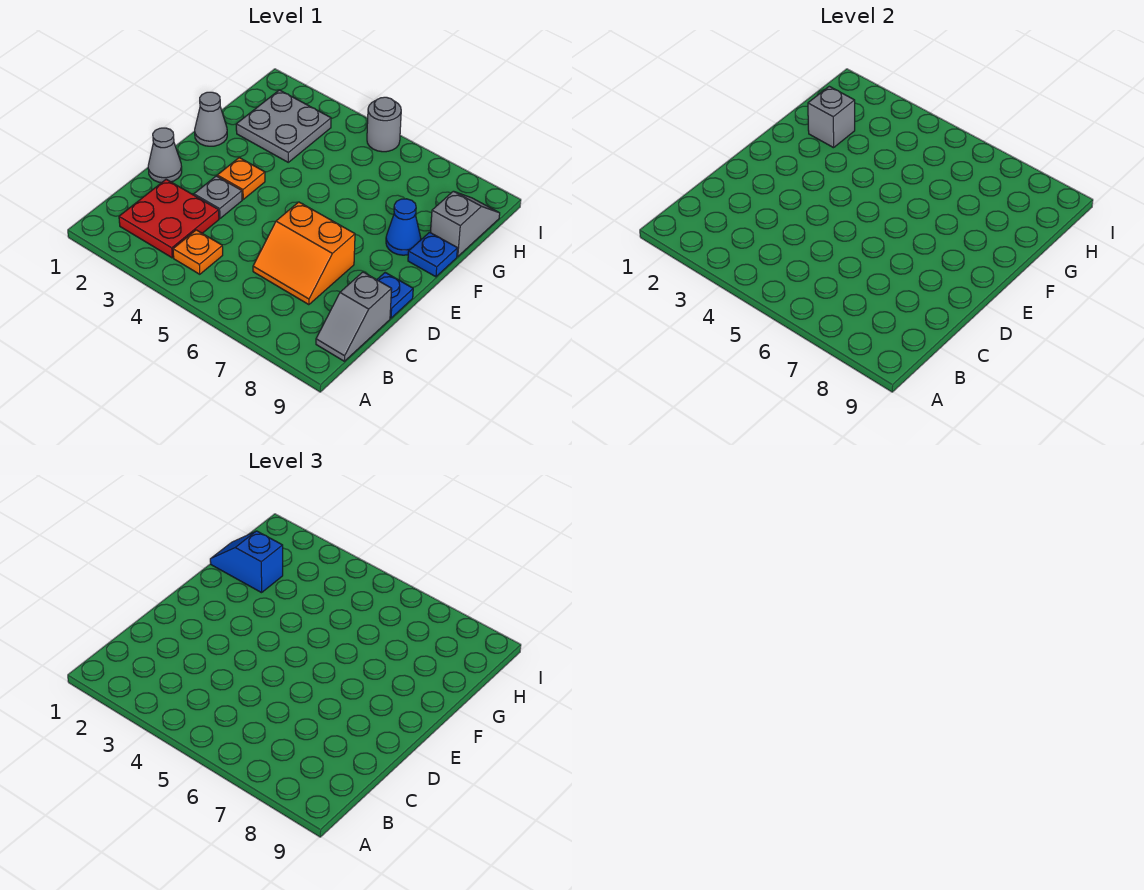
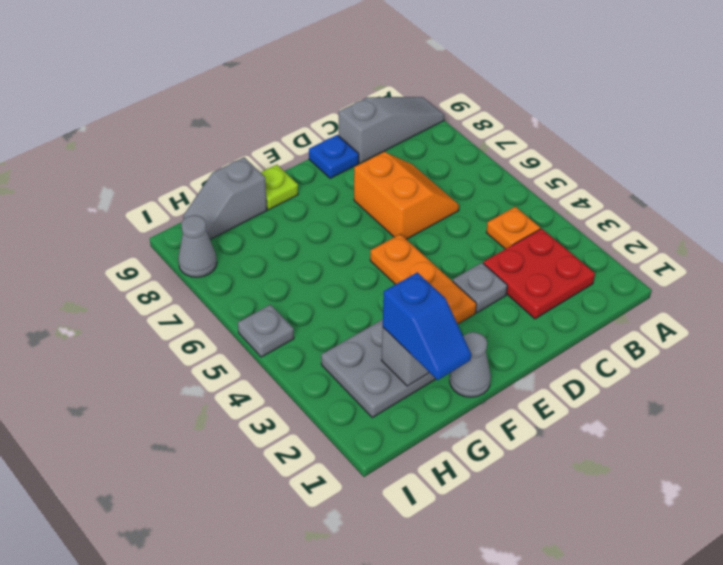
grey slope B9:C9 level 1 top C -> grey slope A9:C9 level 1 top C
grey cone D1 level 1 -> grey cone I8 level 1
orange plate E3 level 1 -> orange plate E3:E5 level 1
blue cone F8 level 1 -> none
blue plate F9 level 1 -> lime plate F9 level 1
grey round brick I5 level 1 -> grey plate I5 level 1

